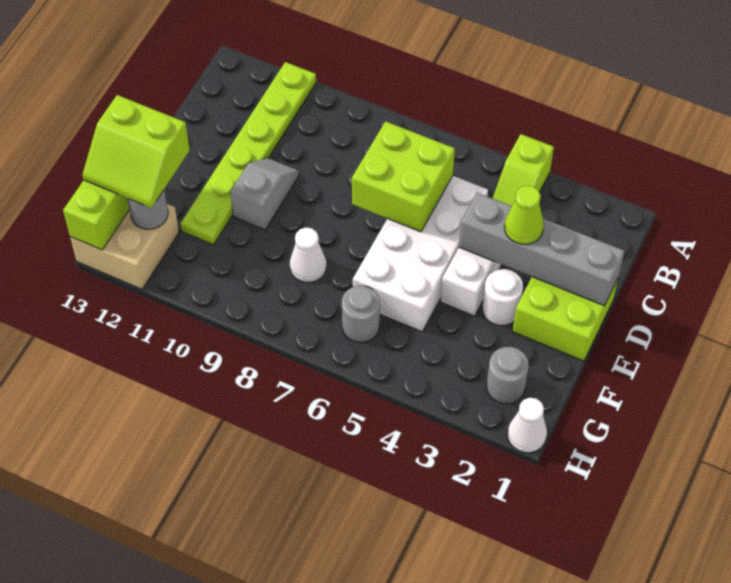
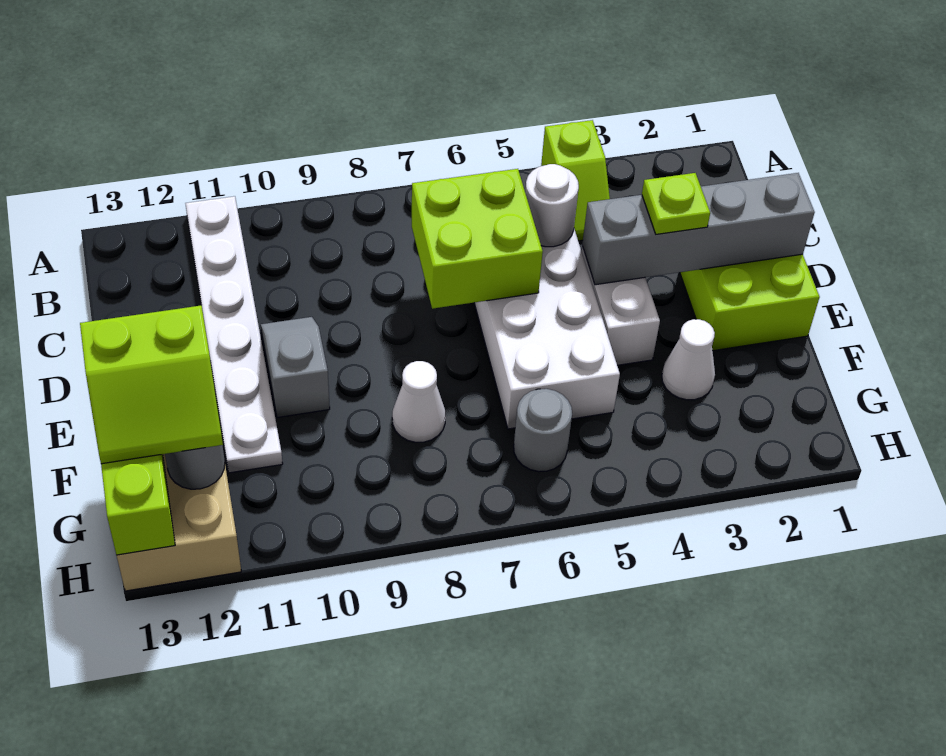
lime plate A11:F11 level 1 -> white plate A11:F11 level 1
lime cone D3 level 3 -> lime plate D3 level 3
white round brick E3 level 1 -> white round brick C5 level 2
grey round brick G2 level 1 -> none
white cone H1 level 1 -> white cone F3 level 1

